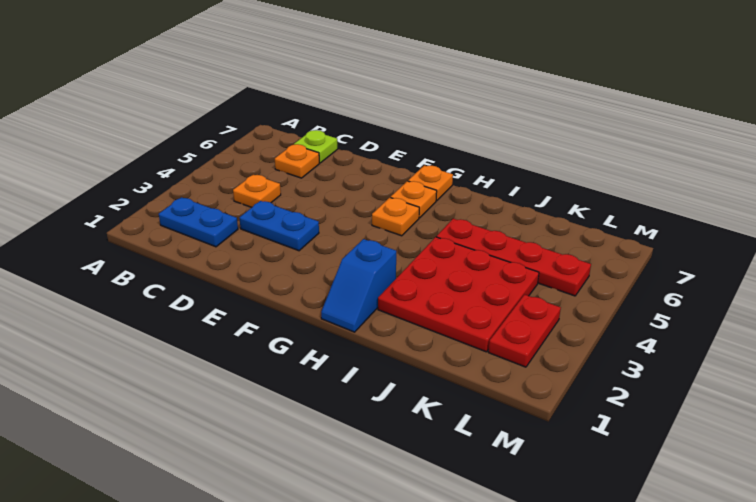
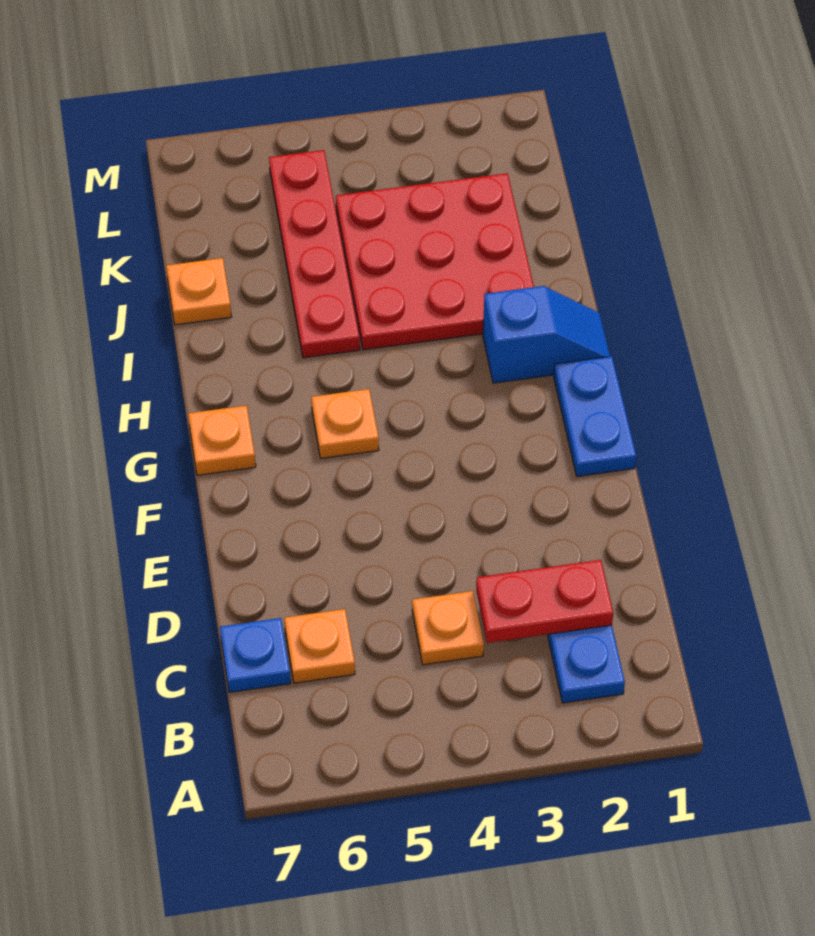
lime plate C7 level 1 -> blue plate C7 level 1
blue plate D3:E3 level 1 -> blue plate F1:G1 level 1
orange plate G6 level 1 -> orange plate J7 level 1
red plate L2:L3 level 1 -> red plate C2:C3 level 2

